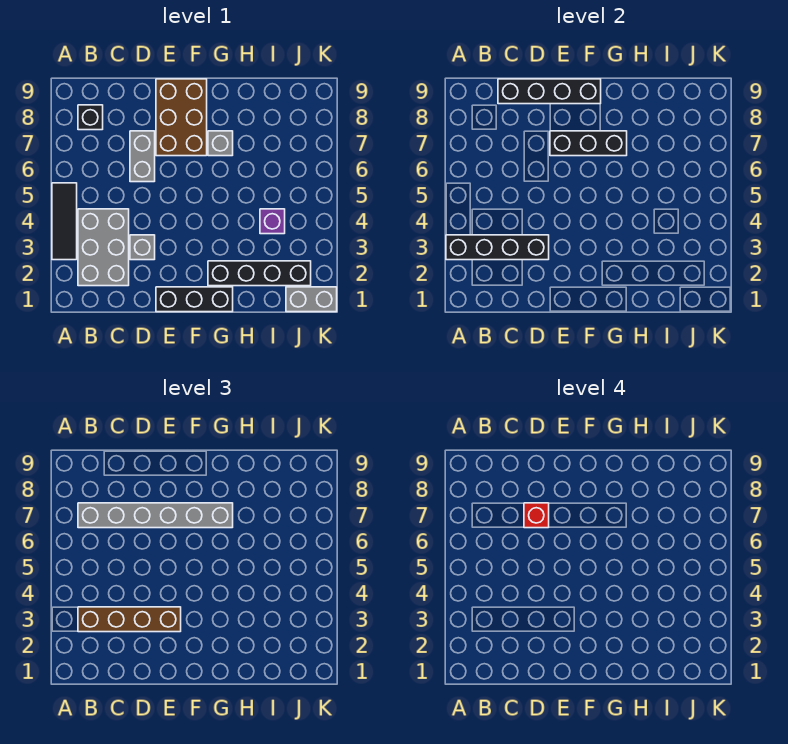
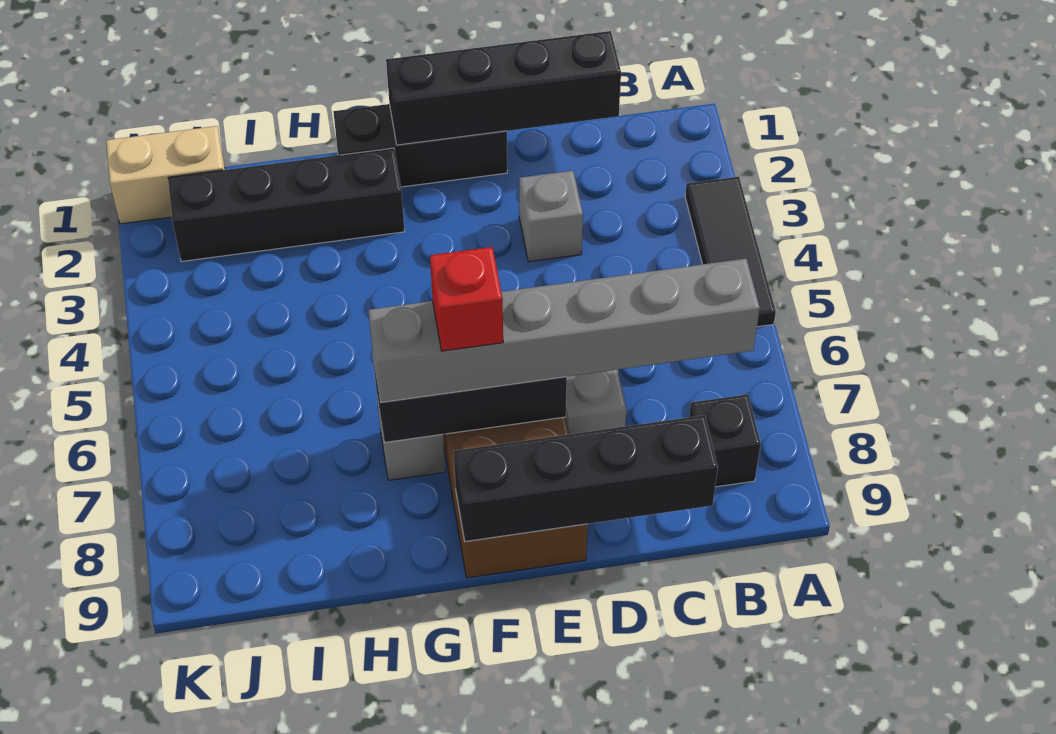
black brick A3:D3 level 2 -> black brick C1:F1 level 2
grey brick B2:C4 level 1 -> none
brown brick B3:E3 level 3 -> none
red brick D7 level 4 -> red brick F7 level 4
purple brick I4 level 1 -> none
grey brick J1:K1 level 1 -> tan brick J1:K1 level 1

